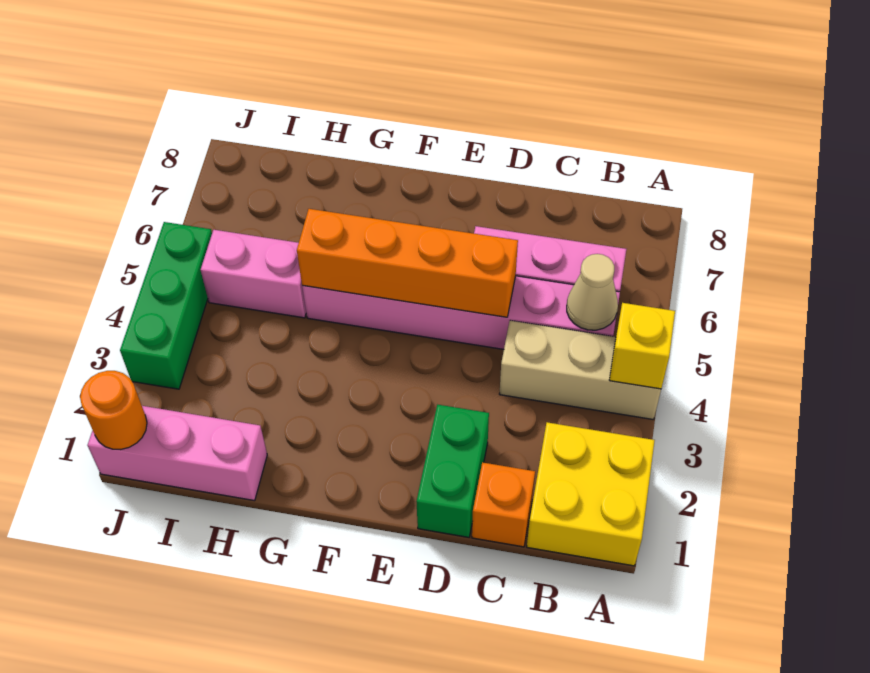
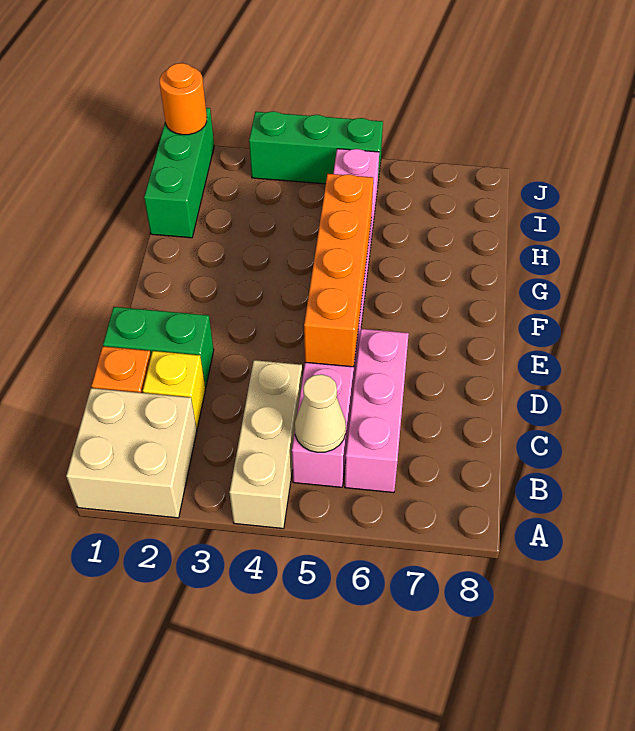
yellow brick A1:B2 level 1 -> tan brick A1:B2 level 1
yellow brick A4 level 2 -> yellow brick C2 level 1
pink brick H1:J1 level 1 -> green brick H1:J1 level 1

